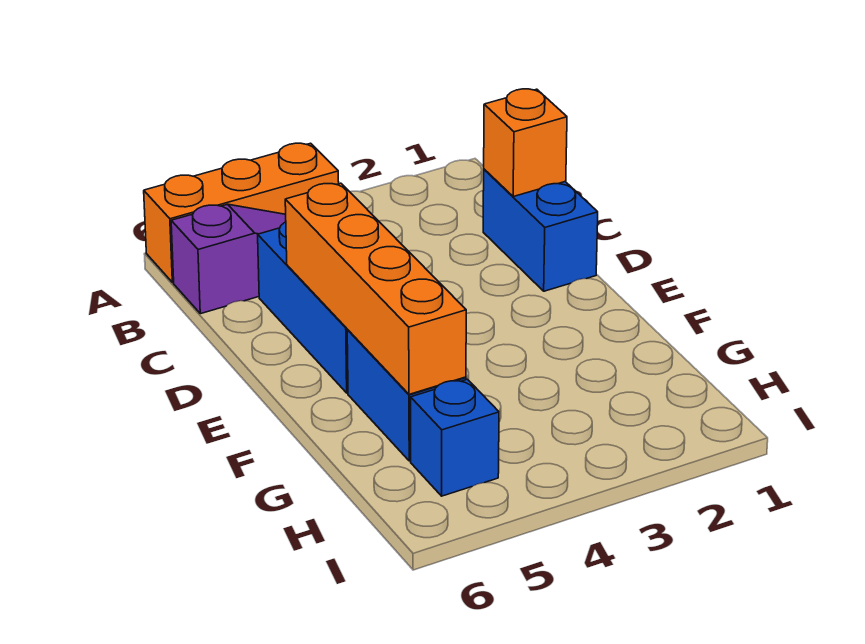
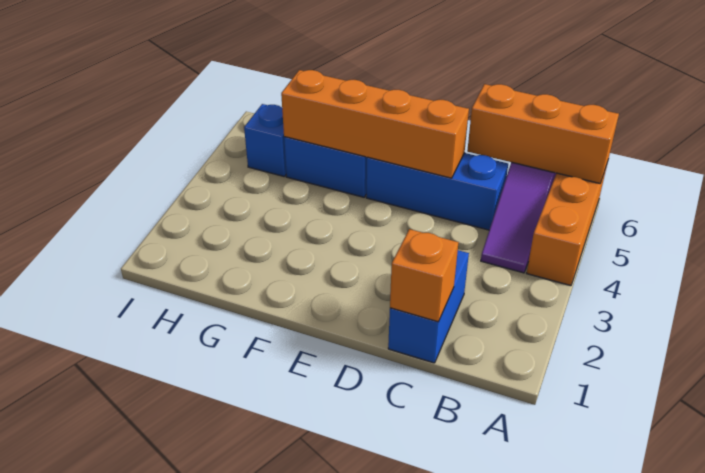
none -> orange brick A6:C6 level 2
blue brick C1:D1 level 1 -> blue brick C1:C2 level 1

